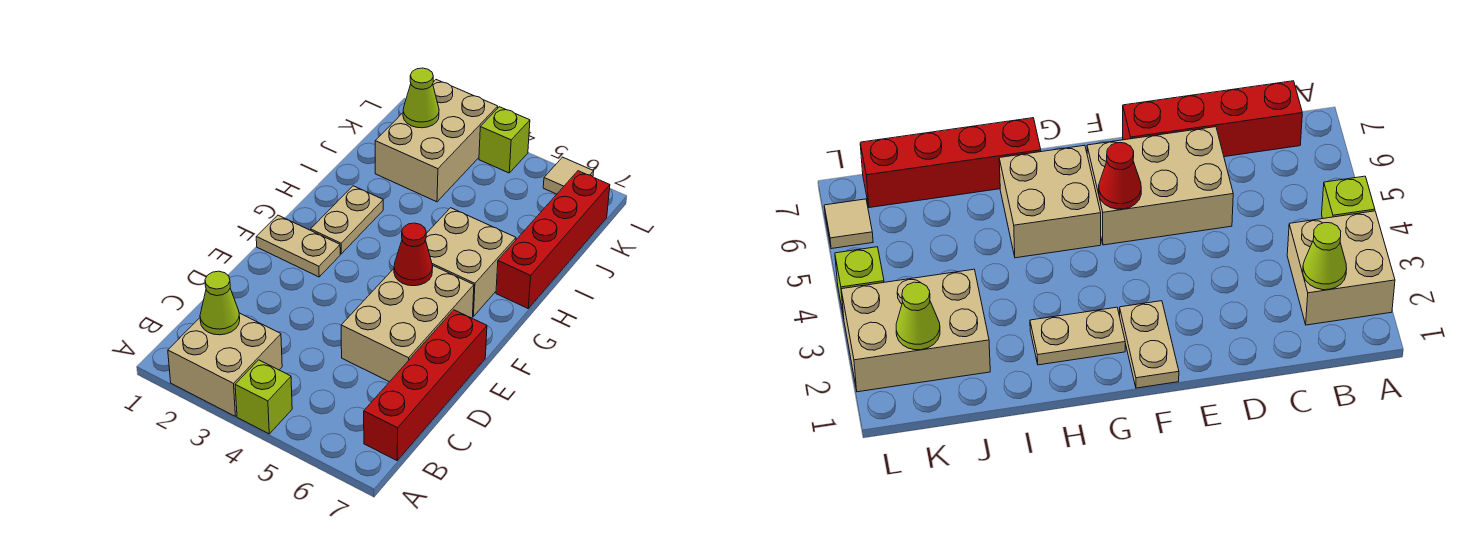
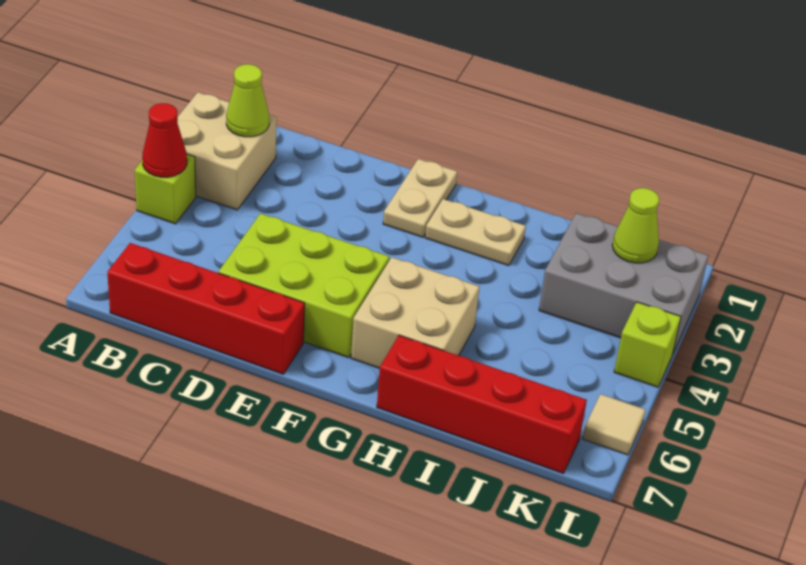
tan brick D5:F6 level 1 -> lime brick D5:F6 level 1
red cone F5 level 2 -> red cone A4 level 2
tan brick J2:L3 level 1 -> grey brick J2:L3 level 1

